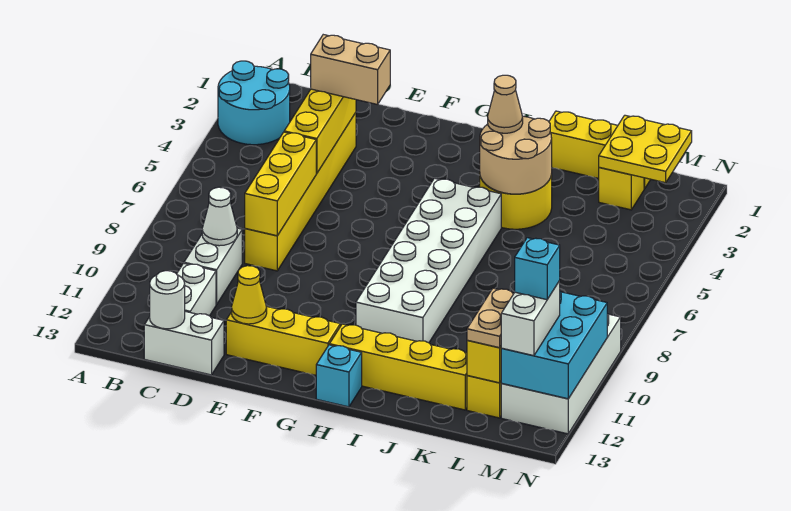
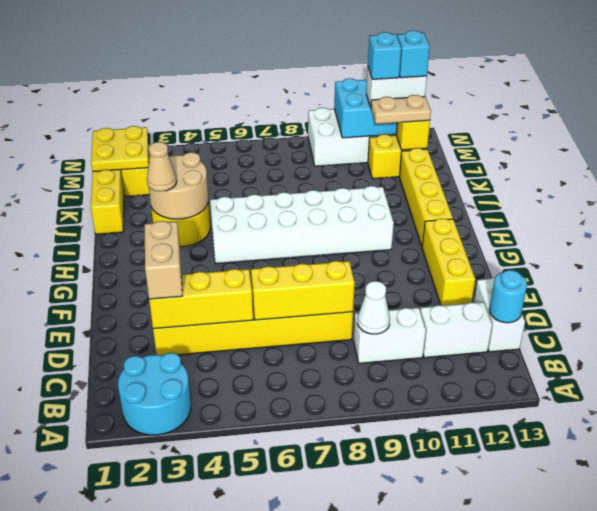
white round brick C13 level 2 -> cyan round brick C13 level 2
yellow cone E12 level 2 -> none
cyan brick H13 level 1 -> cyan brick M12 level 4

